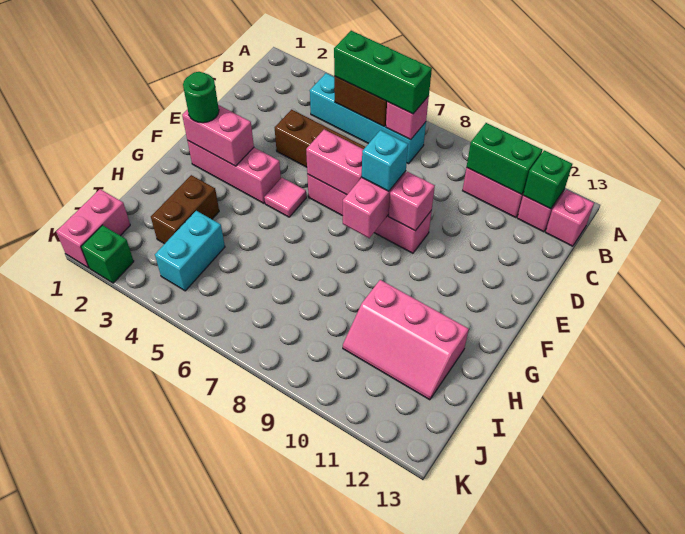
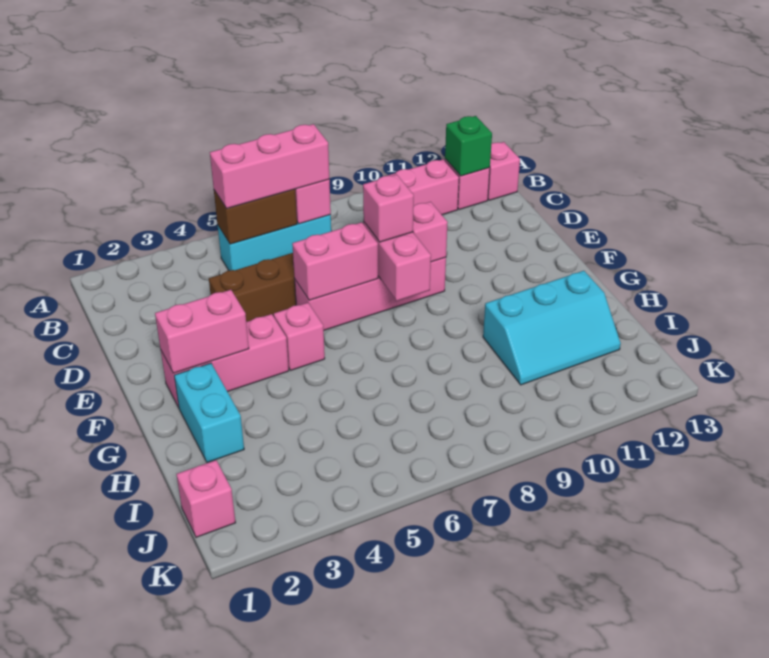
cyan brick B4:B7 level 1 -> cyan brick B5:B7 level 1
green brick B5:B7 level 3 -> pink brick B5:B7 level 3
green brick B10:B11 level 2 -> none
cyan brick E8 level 3 -> pink brick E8 level 3
green round brick F2 level 3 -> none
pink tile F5 level 1 -> pink brick F5 level 1
brown brick H3:I3 level 1 -> none
pink slope H10:I12 level 1 top H -> cyan slope H10:I12 level 1 top H
cyan brick I4:J4 level 1 -> cyan brick G2:H2 level 1
pink brick J1:K1 level 1 -> pink brick J1 level 1
green brick K2 level 1 -> none

